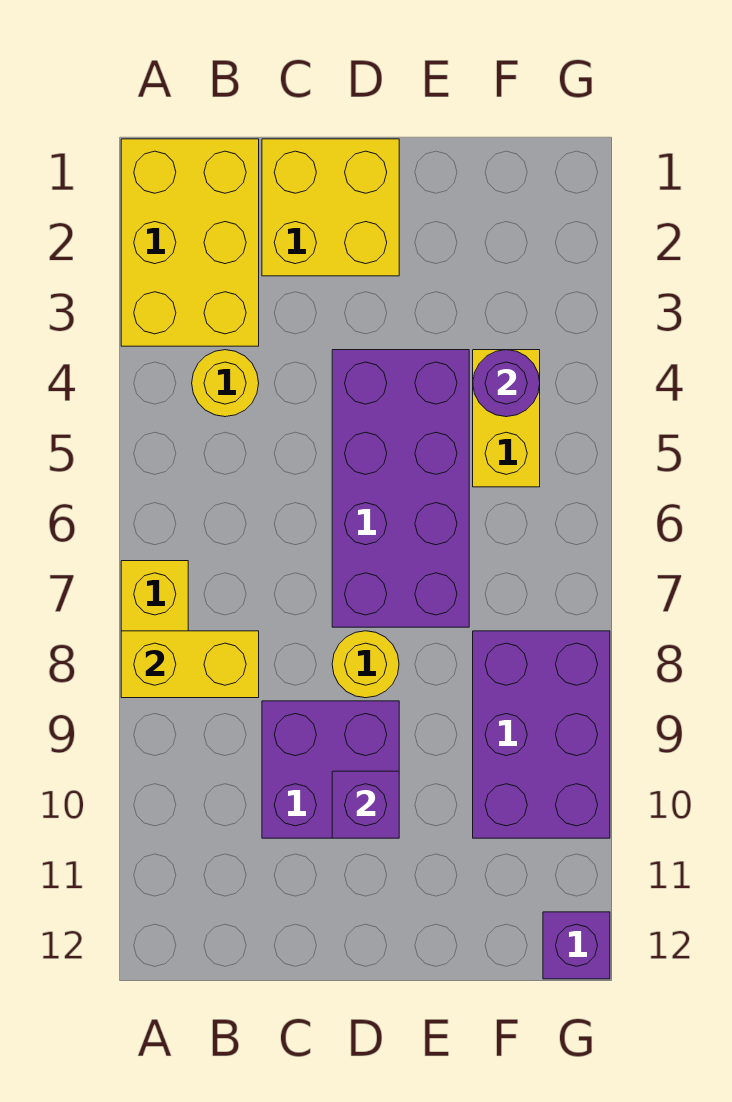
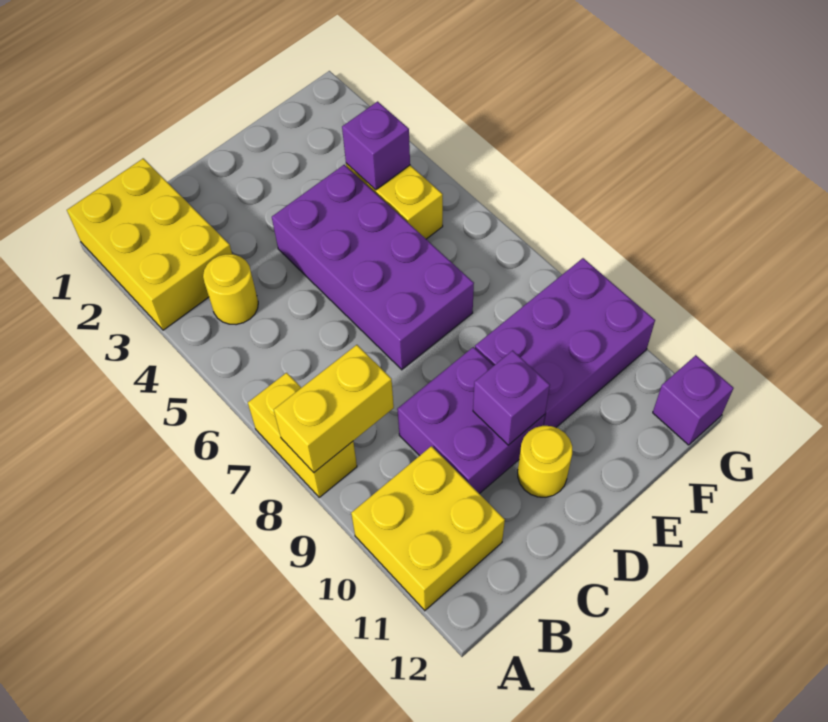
yellow brick C1:D2 level 1 -> yellow brick A10:B11 level 1
yellow round brick D8 level 1 -> yellow round brick D11 level 1
purple round brick F4 level 2 -> purple brick F4 level 2
purple brick F8:G10 level 1 -> purple brick E9:G10 level 1

